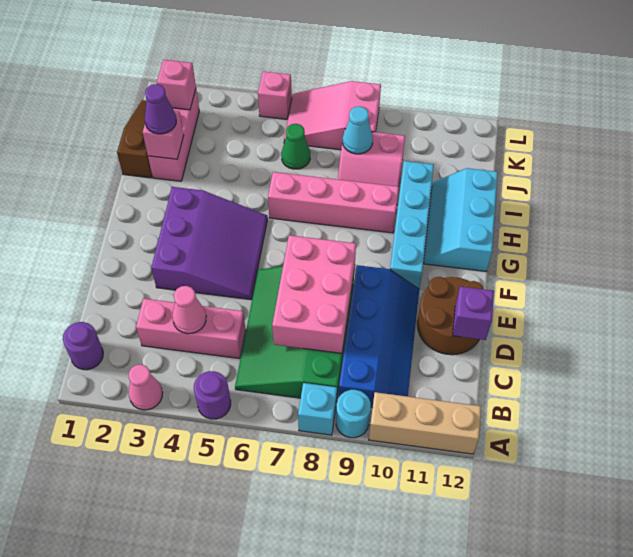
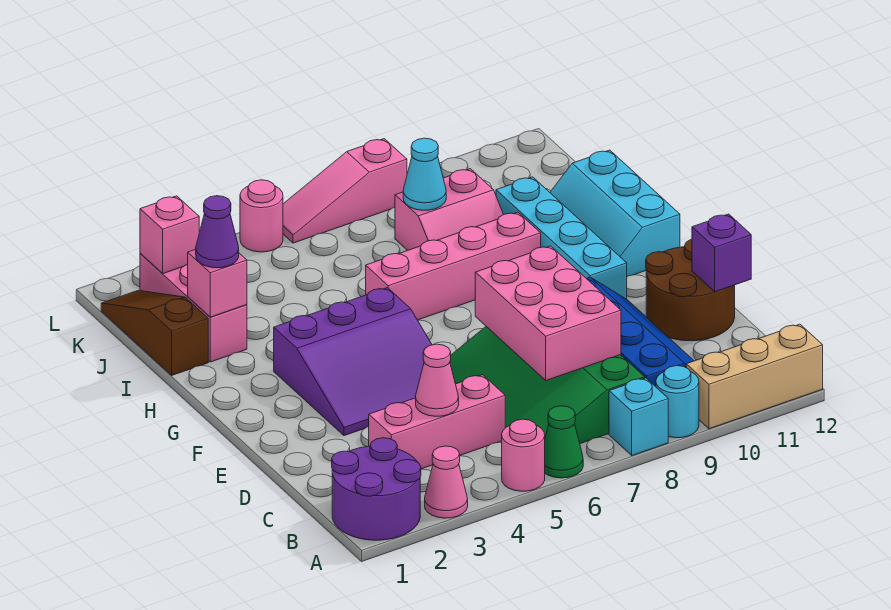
purple round brick A5 level 1 -> pink round brick A5 level 1
purple round brick B1 level 1 -> purple round brick A1:B2 level 1
purple slope E3:G5 level 1 top 3 -> purple slope E3:G5 level 1 top G
green cone J6 level 1 -> green cone A6 level 1
pink slope K6:L8 level 1 top 8 -> pink slope L6:L8 level 1 top 8
pink brick L5 level 1 -> pink round brick L5 level 1

